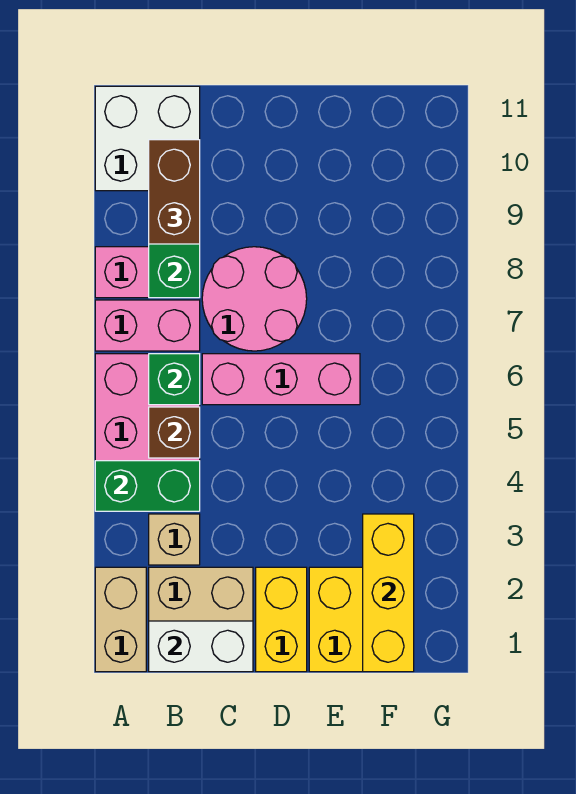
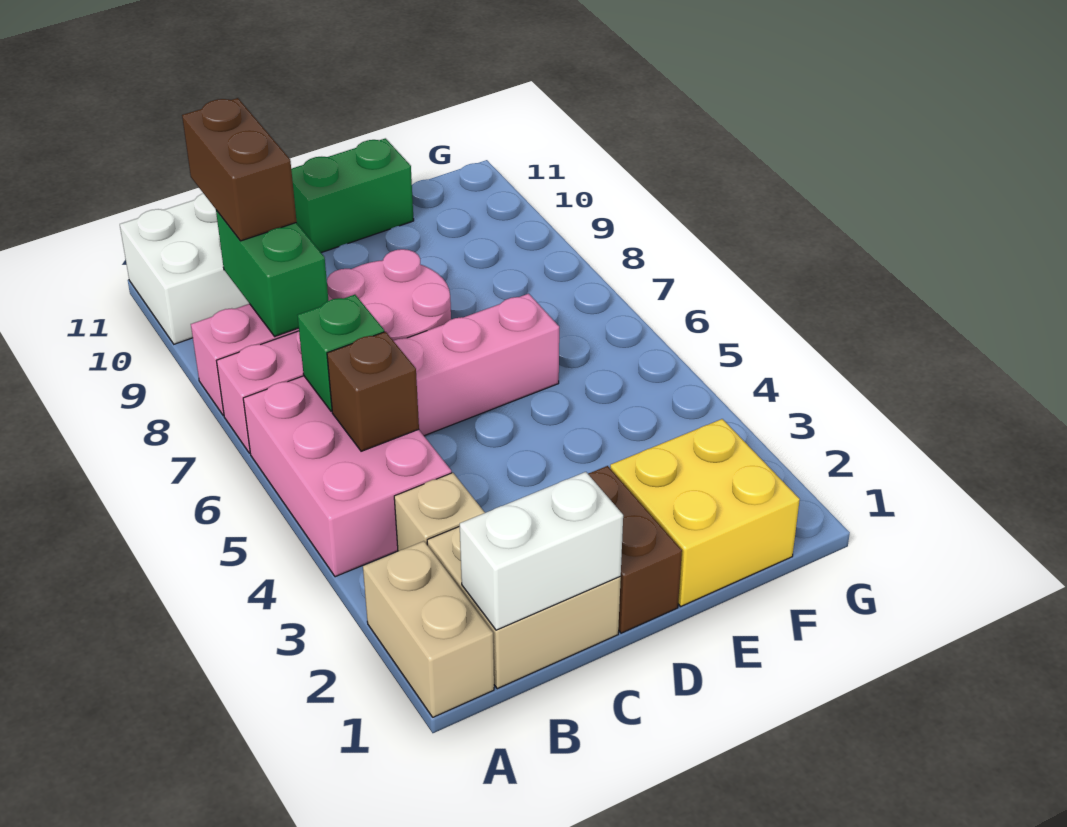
green brick A4:B4 level 2 -> green brick D11:E11 level 1
yellow brick D1:D2 level 1 -> brown brick D1:D2 level 1
yellow brick F1:F3 level 2 -> none

